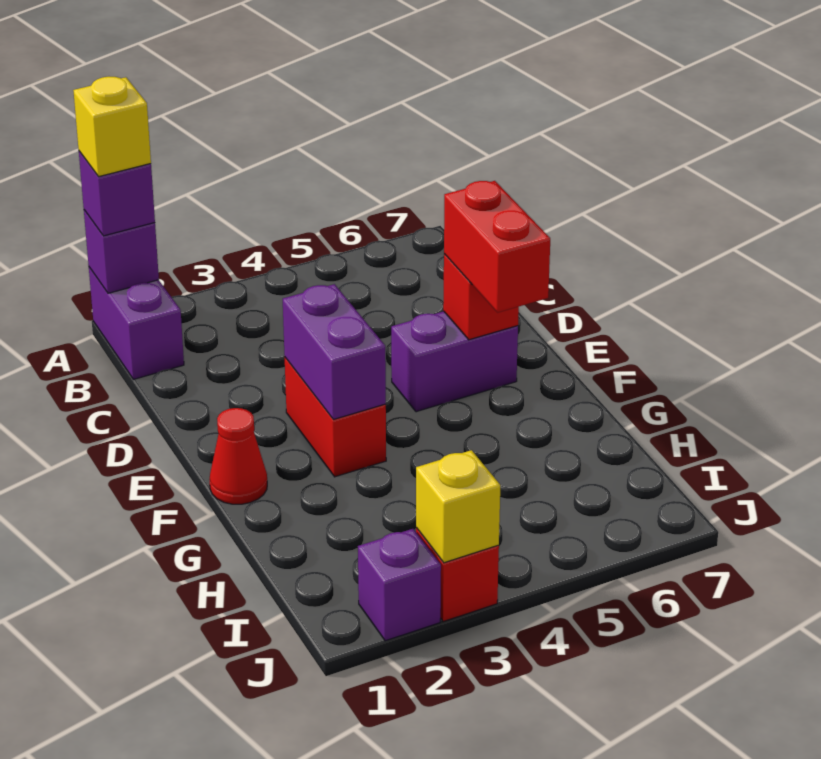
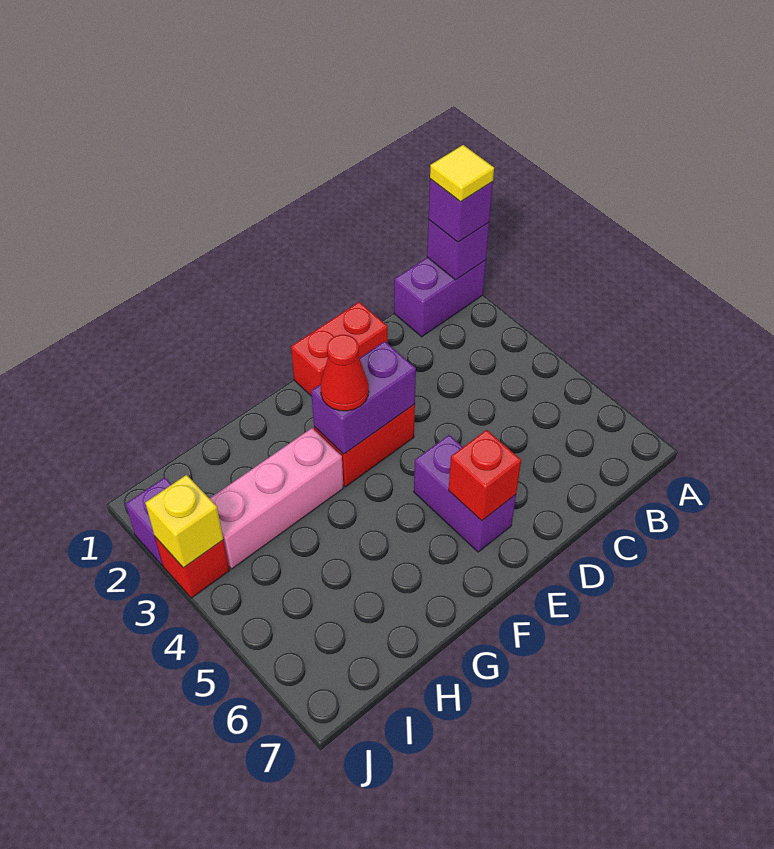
yellow brick A1 level 4 -> yellow tile A1 level 4
red brick E6:F6 level 3 -> red brick D1:E1 level 1
red cone F1 level 1 -> red cone F3 level 3
none -> pink brick G3:I3 level 1

